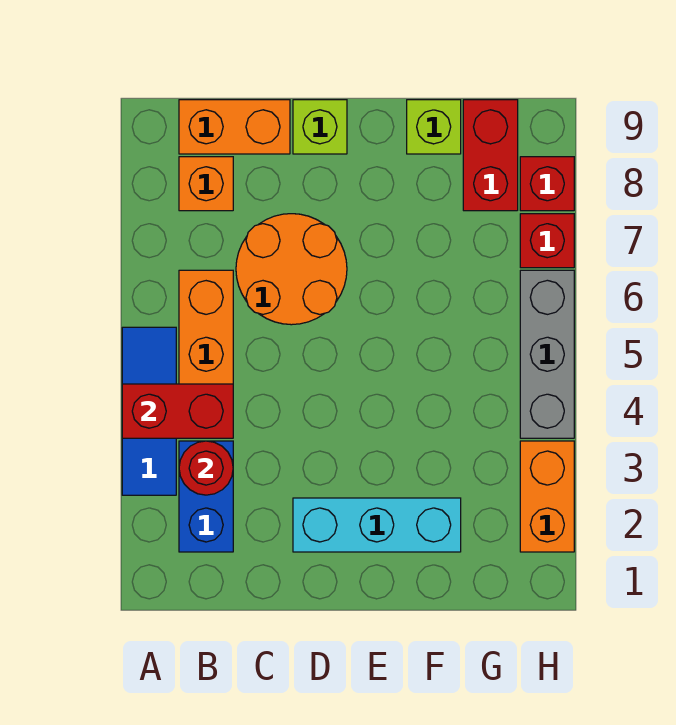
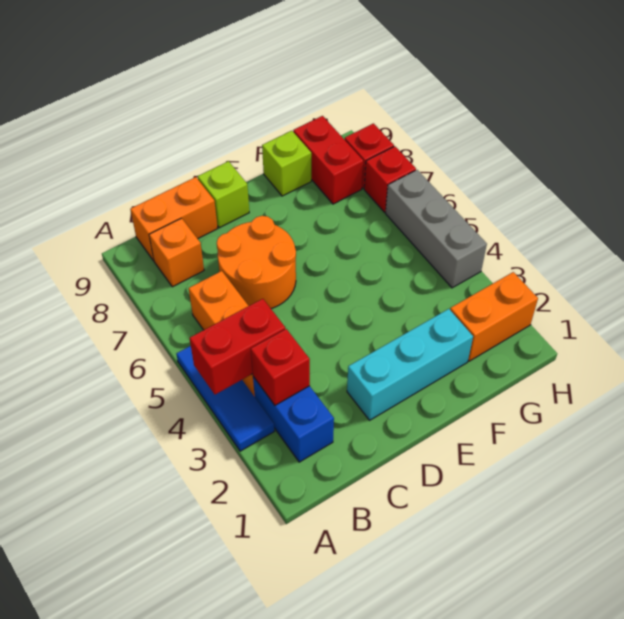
red round brick B3 level 2 -> red brick B3 level 2
orange brick H2:H3 level 1 -> orange brick G2:H2 level 1

